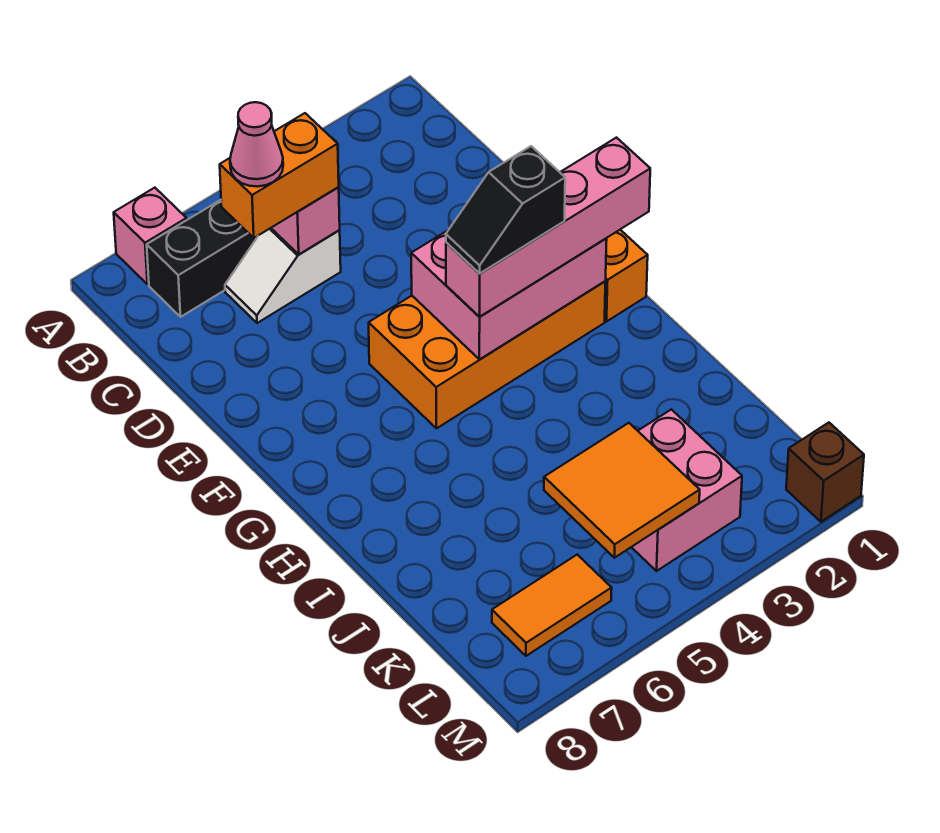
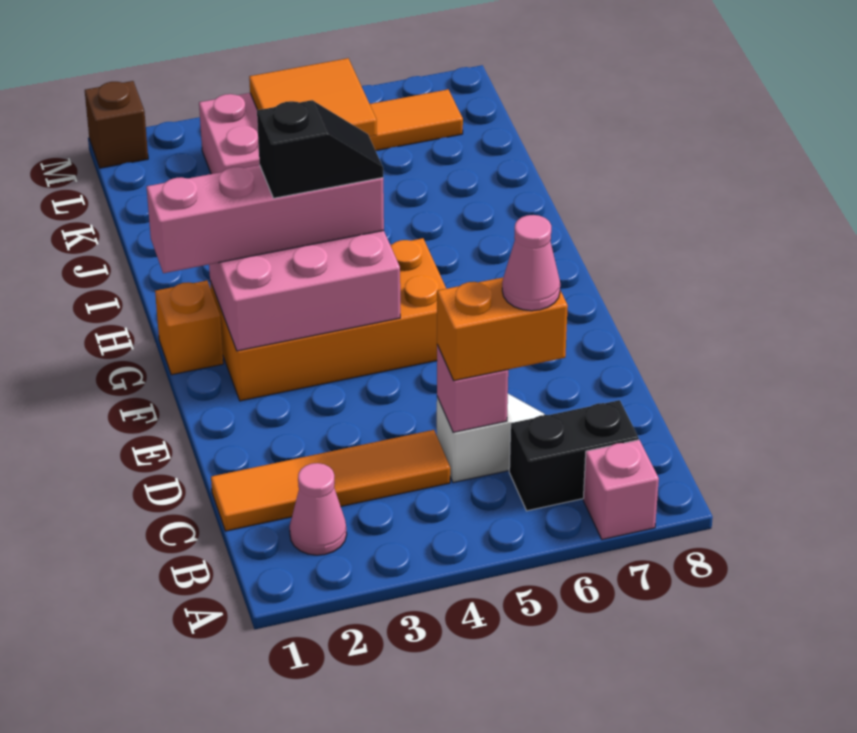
none -> pink cone B2 level 1
none -> orange tile C1:C4 level 1

